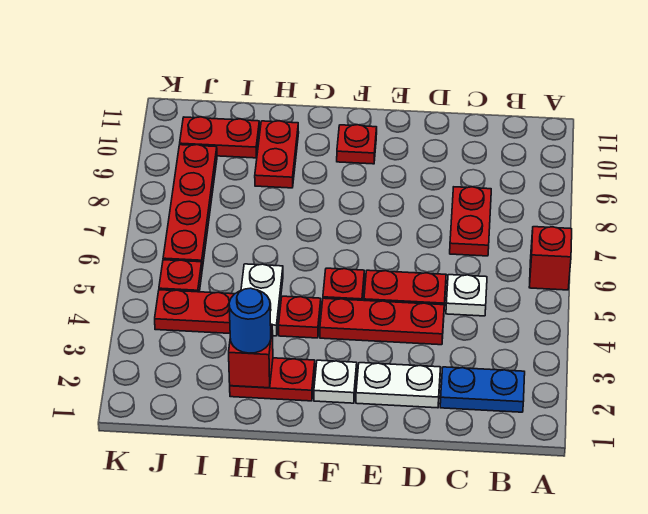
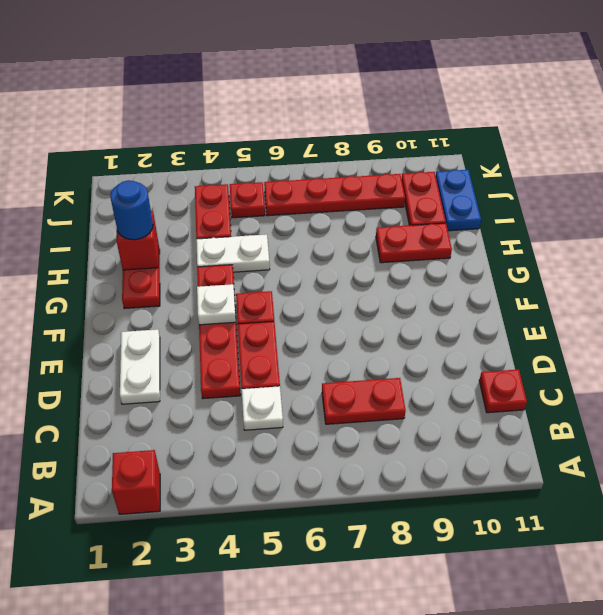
red brick A6 level 1 -> red brick A2 level 1
blue plate B2:C2 level 1 -> blue plate I11:J11 level 1
white plate F2 level 1 -> white plate F4 level 2
red plate F10 level 1 -> red plate C11 level 1

